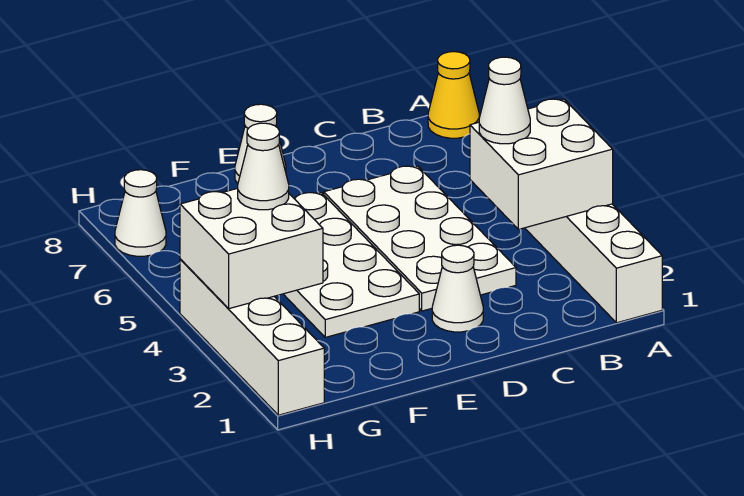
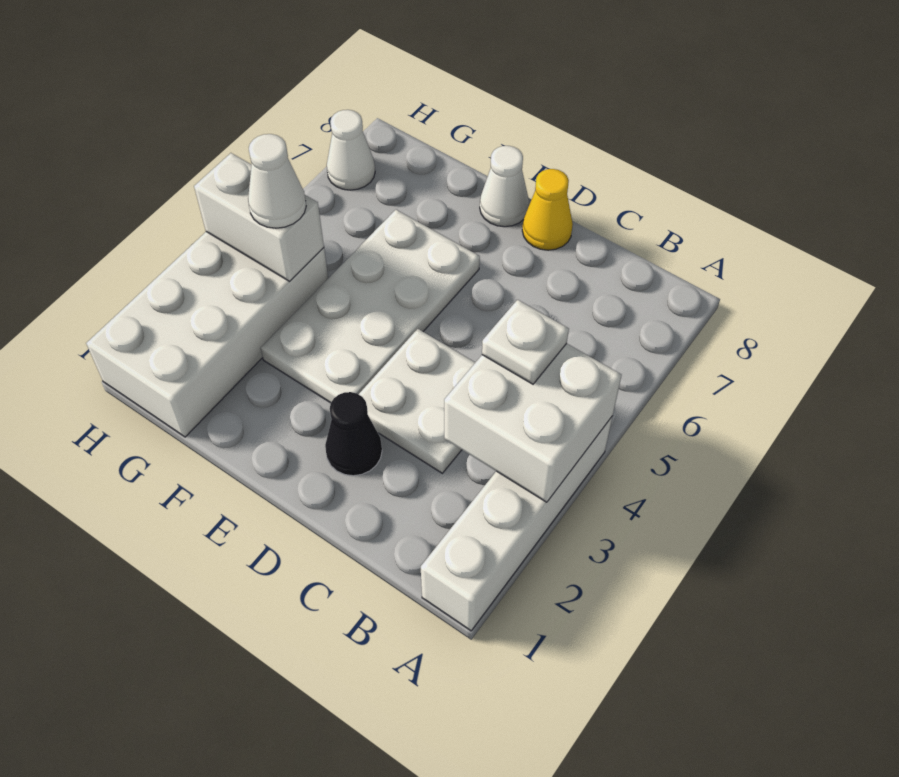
yellow cone A8 level 1 -> yellow cone D8 level 1
white cone B4 level 3 -> white plate B4 level 3
white plate C3:D6 level 1 -> white plate C3:D4 level 1
white cone D2 level 1 -> black cone D2 level 1
white brick G3:H4 level 2 -> white brick G4:H4 level 2
white brick H1:H4 level 1 -> white brick G1:H4 level 1

